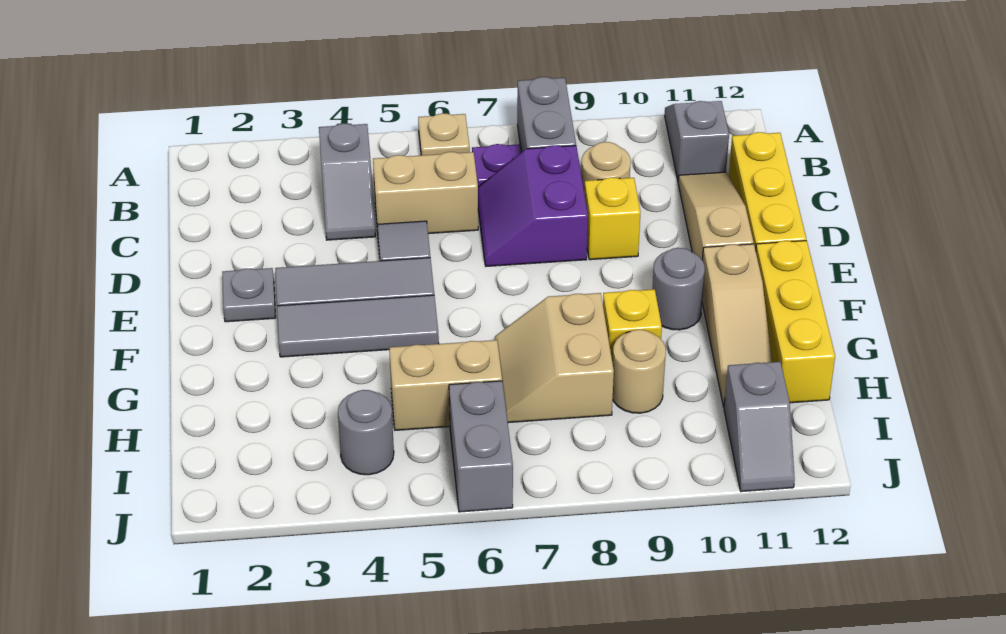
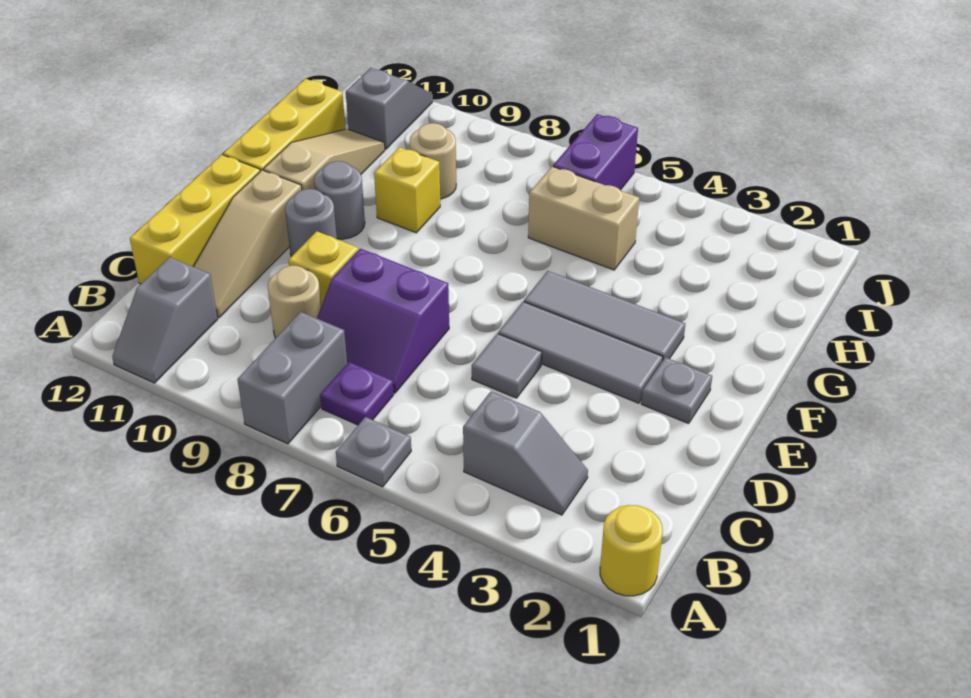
none -> yellow round brick A1 level 1
tan plate A6 level 1 -> grey plate A6 level 1
grey slope B4:C4 level 1 top B -> grey slope B3:B4 level 1 top 4
tan brick C5:C6 level 1 -> none
purple slope C7:D8 level 1 top 8 -> purple slope C7:D8 level 1 top D
tan slope G7:H8 level 1 top 8 -> none
grey round brick I4 level 1 -> grey round brick E10 level 1
grey brick I6:J6 level 1 -> purple brick I6:J6 level 1

